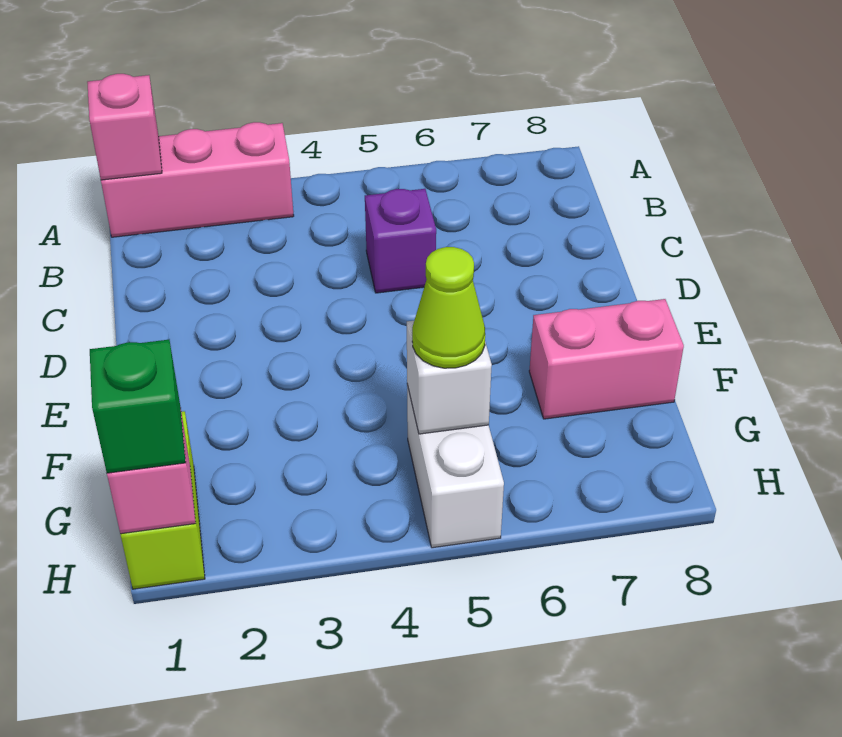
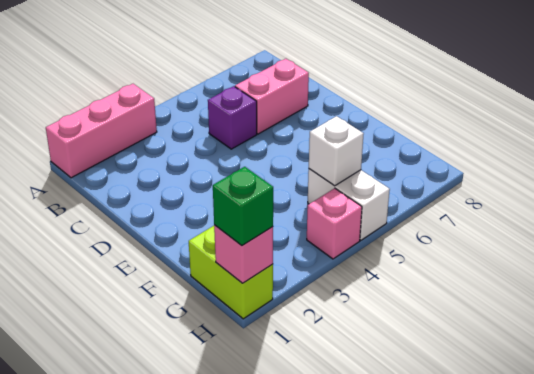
pink brick A1 level 2 -> pink brick H4 level 1
pink brick F7:F8 level 1 -> pink brick C6:C7 level 1
lime cone G5 level 3 -> none

